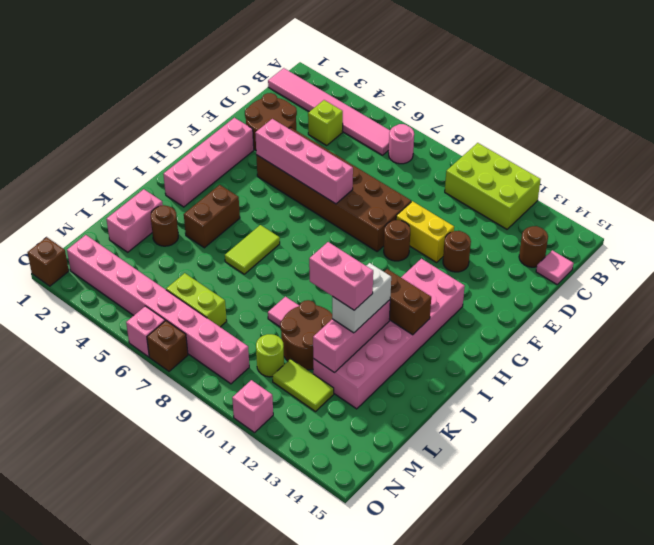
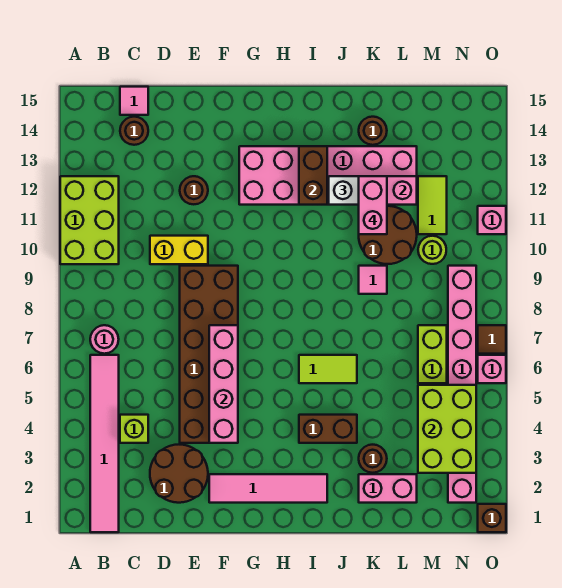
yellow brick E10:E11 level 1 -> yellow brick D10:E10 level 1
pink brick F2:I2 level 1 -> pink tile F2:I2 level 1
brown round brick F10 level 1 -> brown round brick K14 level 1
none -> lime brick M3:N5 level 2
brown brick O7 level 1 -> brown tile O7 level 1

